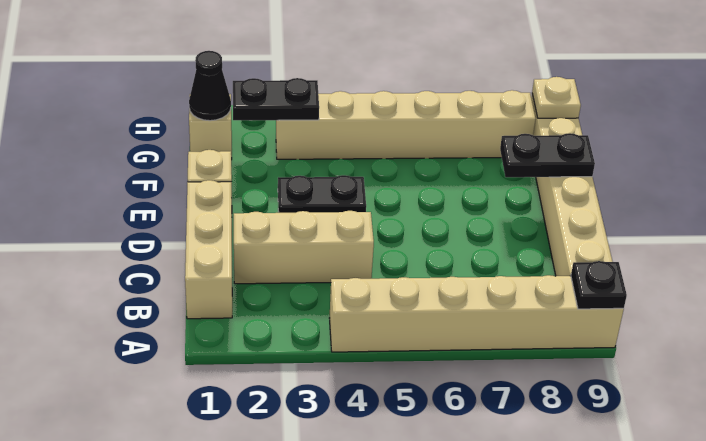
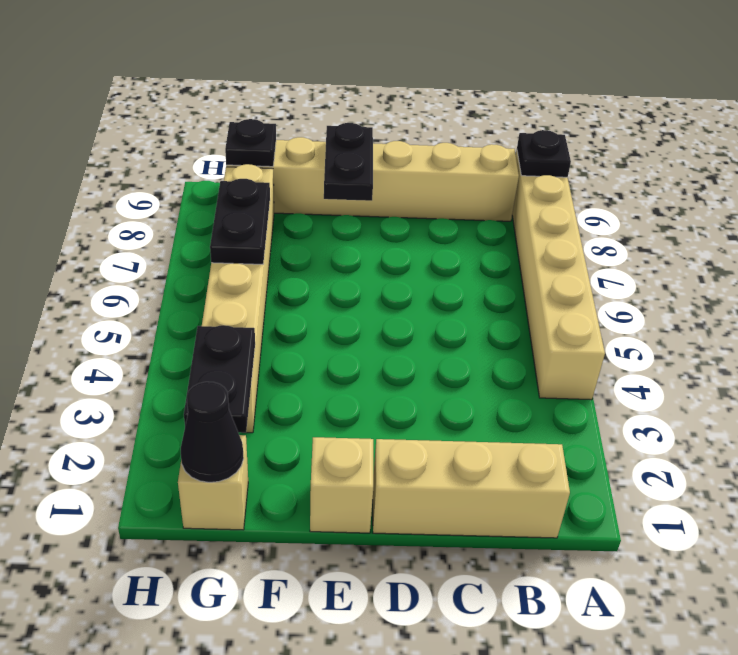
tan brick C2:C4 level 1 -> none
black plate E3:E4 level 1 -> black plate G6:G7 level 2
tan plate G9 level 2 -> black plate G9 level 2

